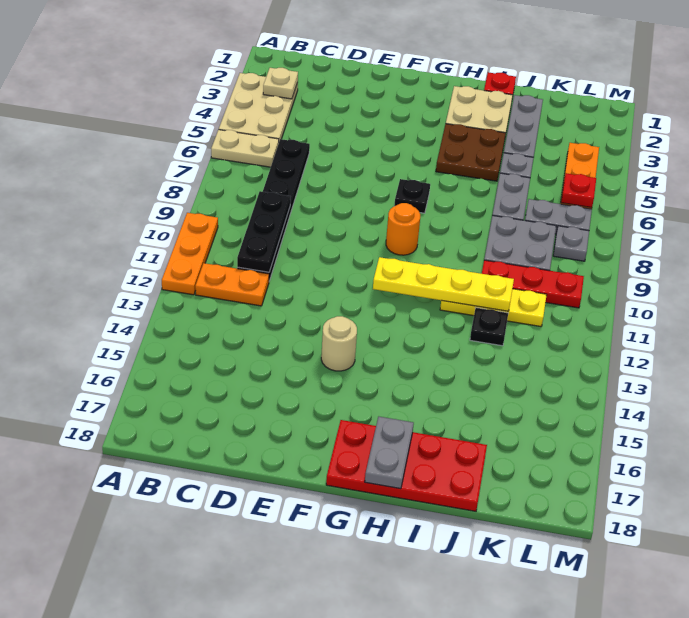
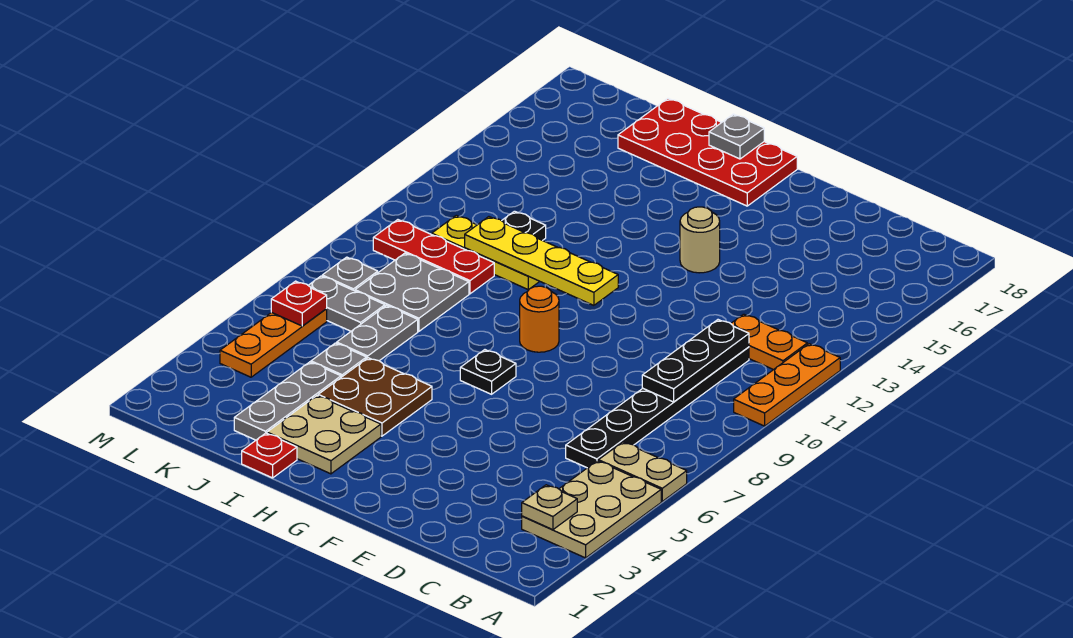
grey plate H17:H18 level 2 -> grey plate H18 level 2

